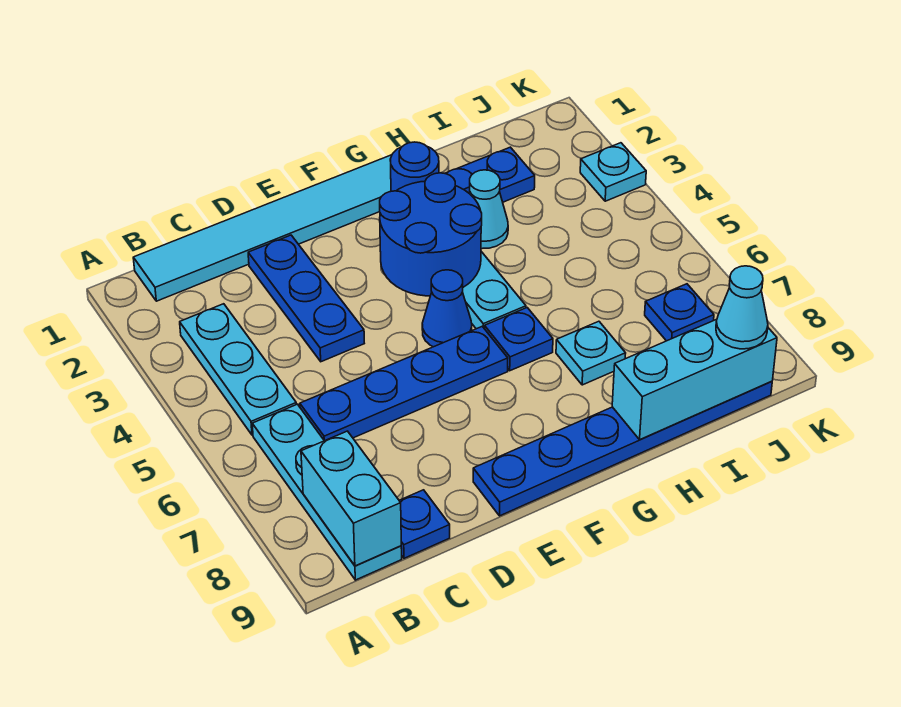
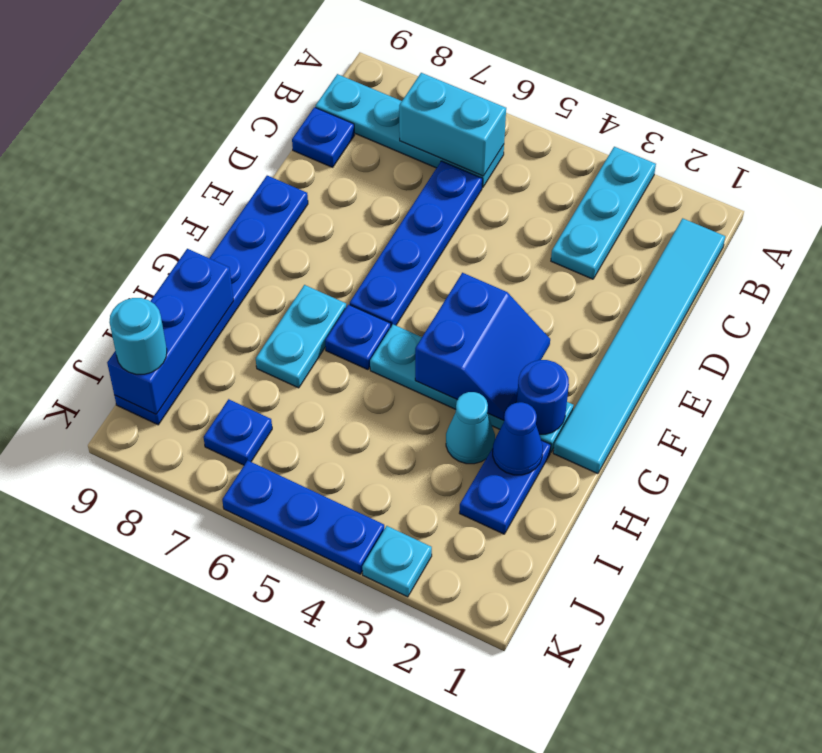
cyan plate B3:B5 level 1 -> cyan plate A3:C3 level 1
cyan brick B8:B9 level 2 -> cyan brick B6:B7 level 2
blue plate D2:D4 level 1 -> blue plate K4:K6 level 1
blue round brick F3:G4 level 2 -> blue slope F3:G4 level 2 top 4
blue cone F5 level 1 -> blue cone H2 level 2
cyan plate H7 level 1 -> cyan plate G7:H7 level 1
cyan brick H9:J9 level 2 -> blue brick H9:J9 level 2
cyan cone J9 level 3 -> cyan round brick J9 level 3

